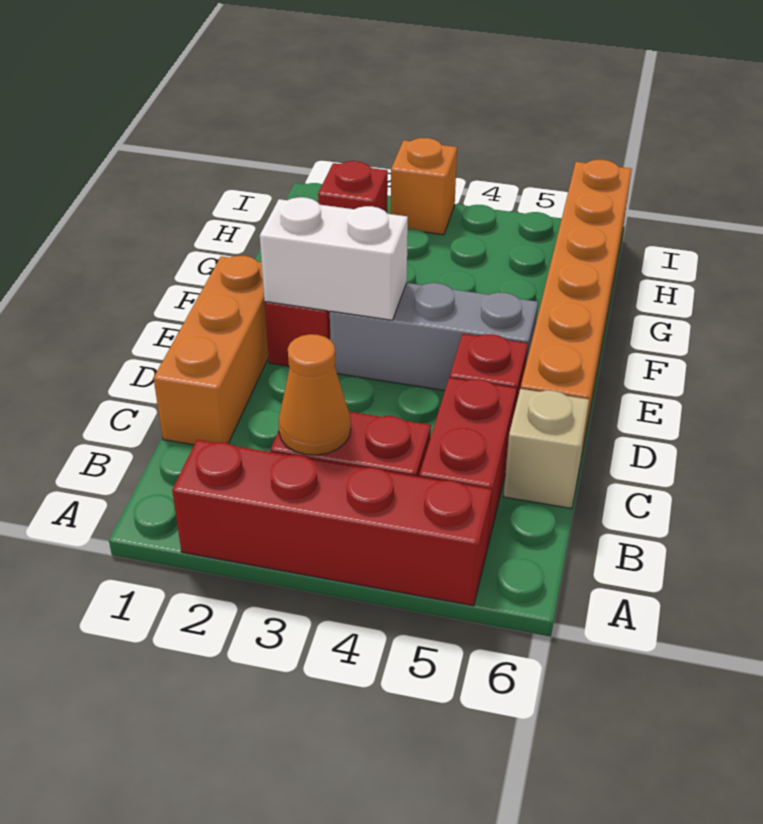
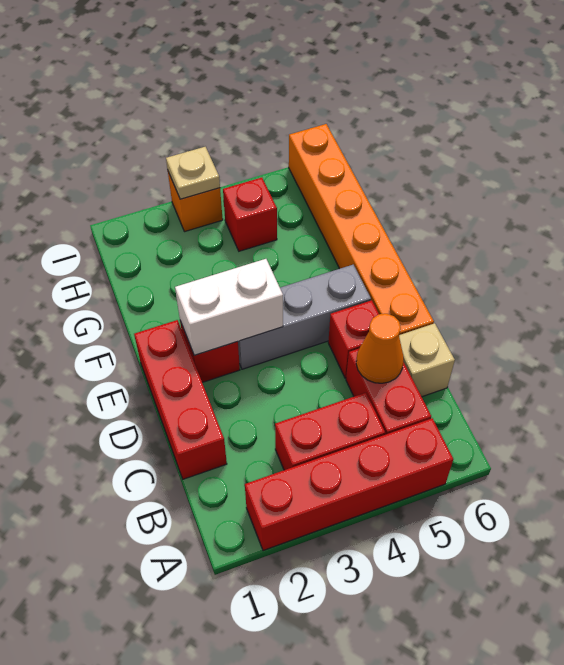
orange cone B3 level 2 -> orange cone C5 level 2
orange brick C1:E1 level 1 -> red brick C1:E1 level 1
red brick H2 level 1 -> red brick H4 level 1
none -> tan plate I3 level 2

